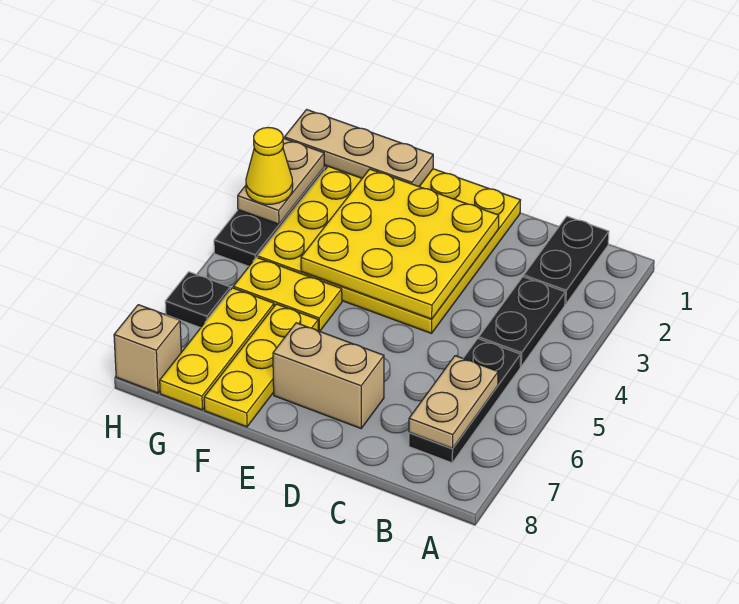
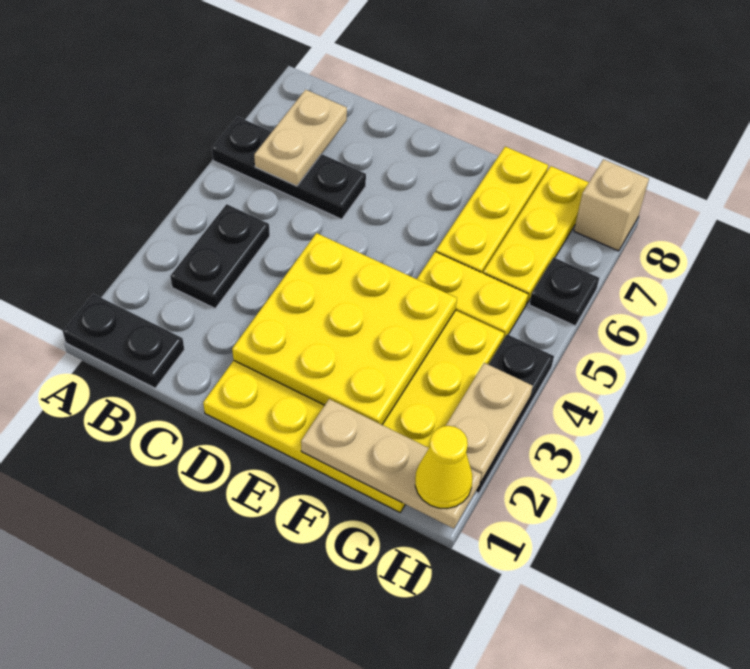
black plate B1:B2 level 1 -> black plate A1:B1 level 1
black plate B5:B7 level 1 -> black plate A6:C6 level 1
tan brick D7:E7 level 1 -> none
yellow cone H3 level 3 -> yellow cone H1 level 3

